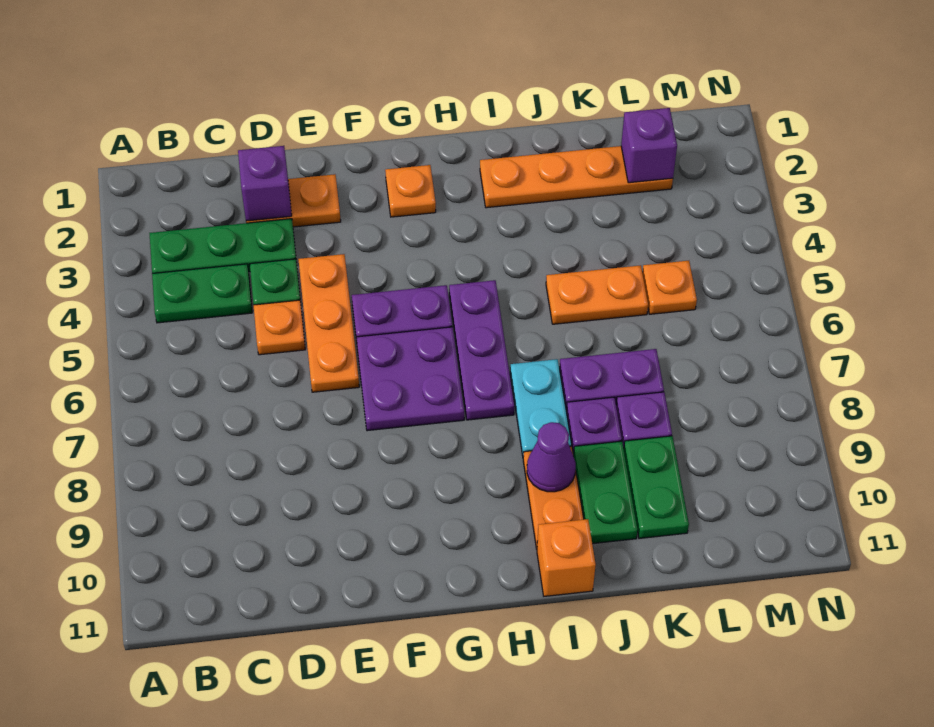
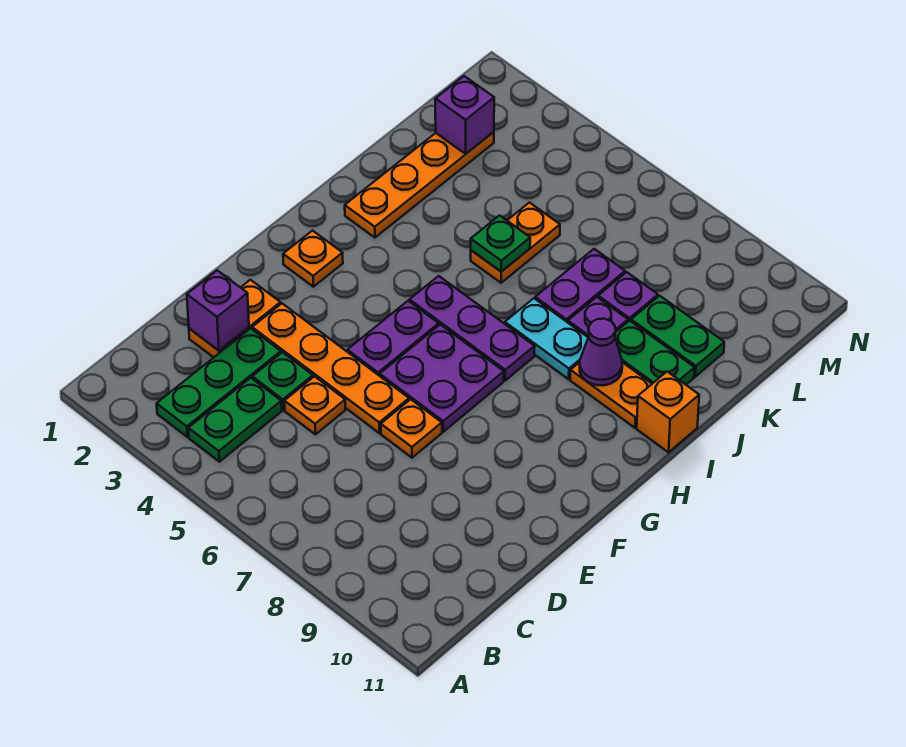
orange plate E4:E6 level 1 -> orange plate E3:E6 level 1
none -> green plate J5 level 2
orange plate L5 level 1 -> orange plate E7 level 1

